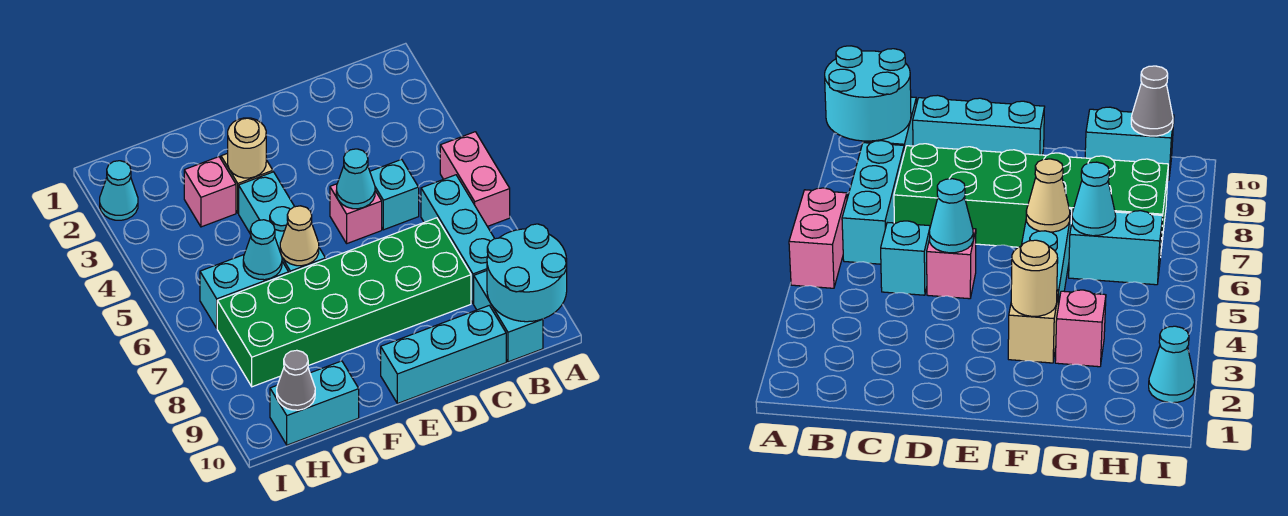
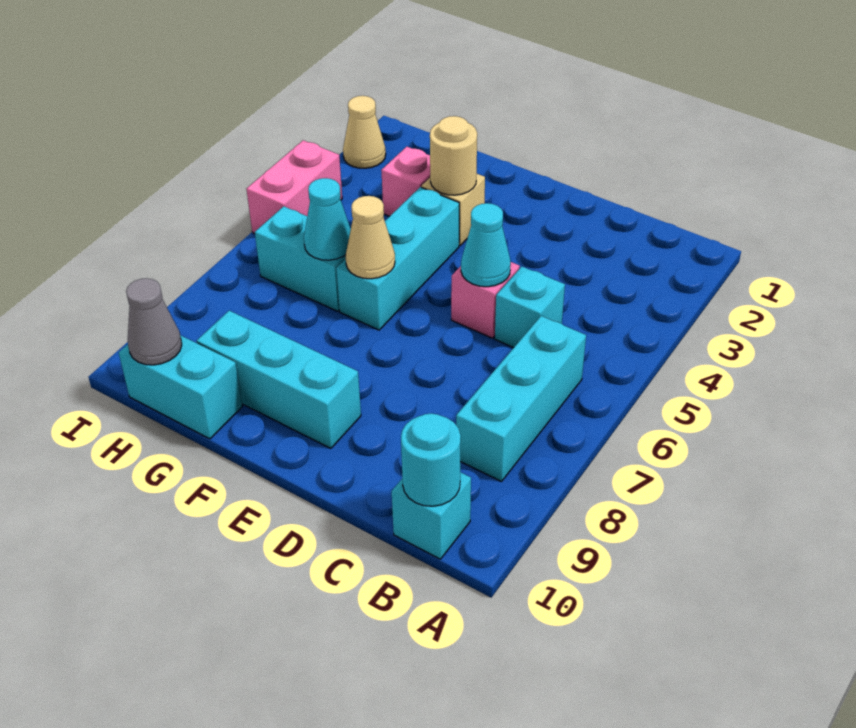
pink brick A5:A6 level 1 -> pink brick I4:I5 level 1
cyan round brick A9:B10 level 2 -> cyan round brick B10 level 2
cyan brick B9:B10 level 1 -> cyan brick B10 level 1
green brick C7:H8 level 1 -> none
cyan brick C10:E10 level 1 -> cyan brick E9:G9 level 1
cyan cone I2 level 1 -> tan cone I2 level 1

